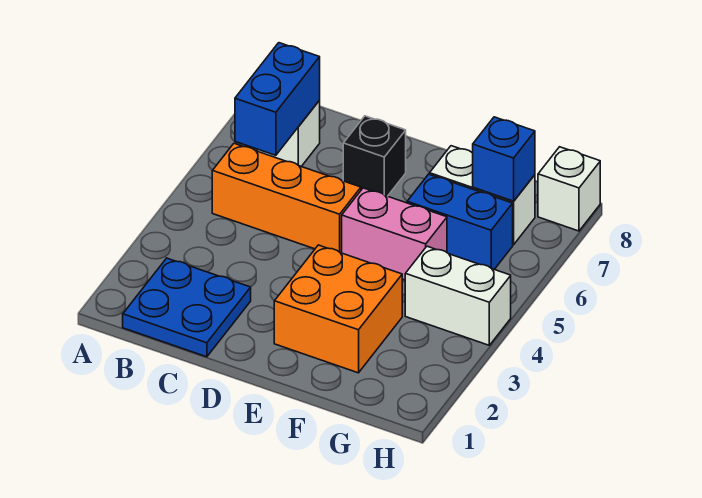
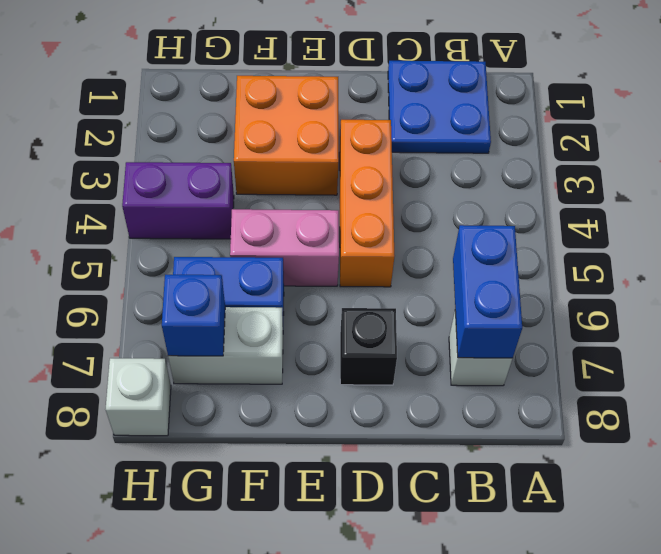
orange brick B5:D5 level 1 -> orange brick D3:D5 level 1
white brick G4:H4 level 1 -> purple brick G4:H4 level 1

